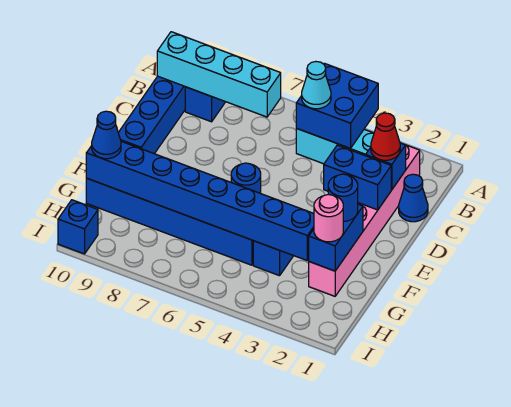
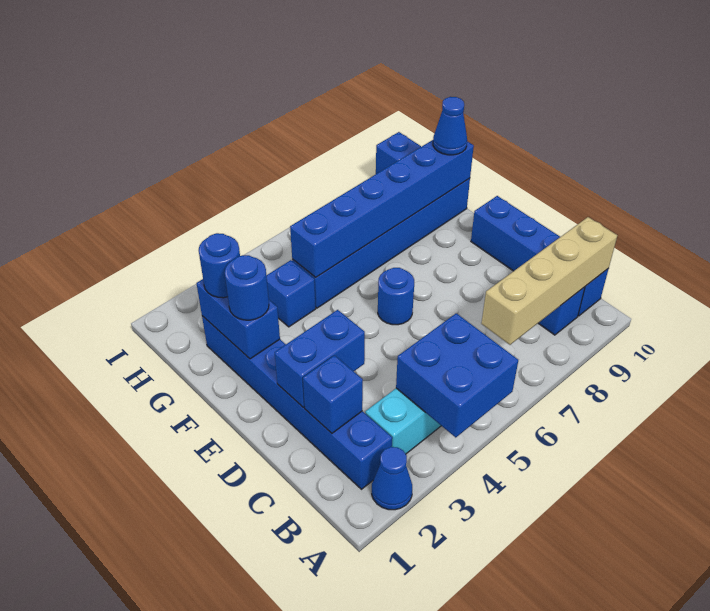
pink brick B2:G2 level 1 -> blue brick B2:G2 level 1
cyan cone B5 level 3 -> none
cyan brick B7:B10 level 2 -> tan brick B7:B10 level 2
blue cone C1 level 1 -> blue cone A2 level 1
red cone C2 level 3 -> none
pink round brick G2 level 3 -> blue round brick G2 level 3
blue brick G3:G10 level 2 -> blue brick G5:G10 level 2

